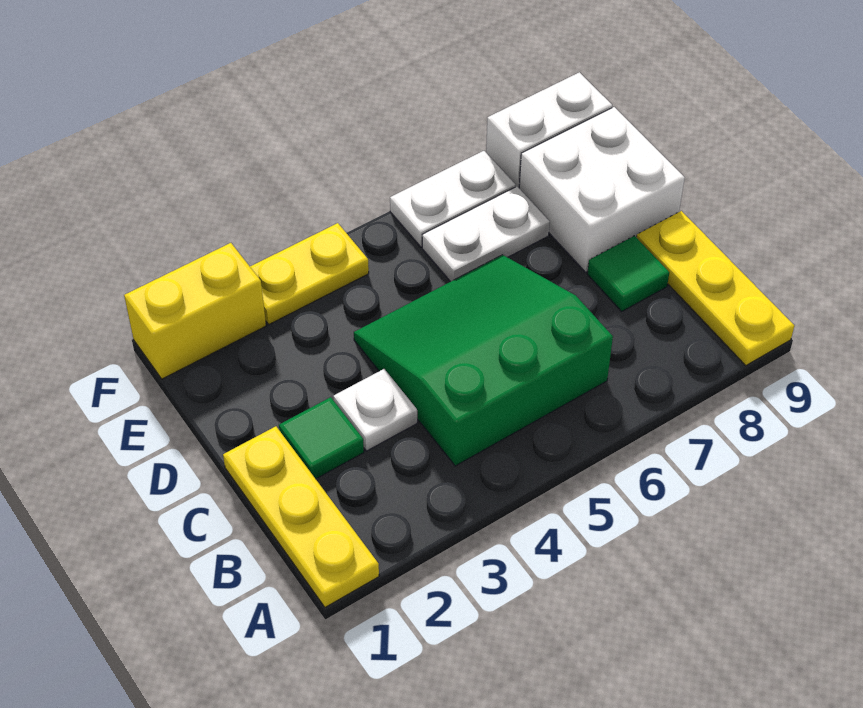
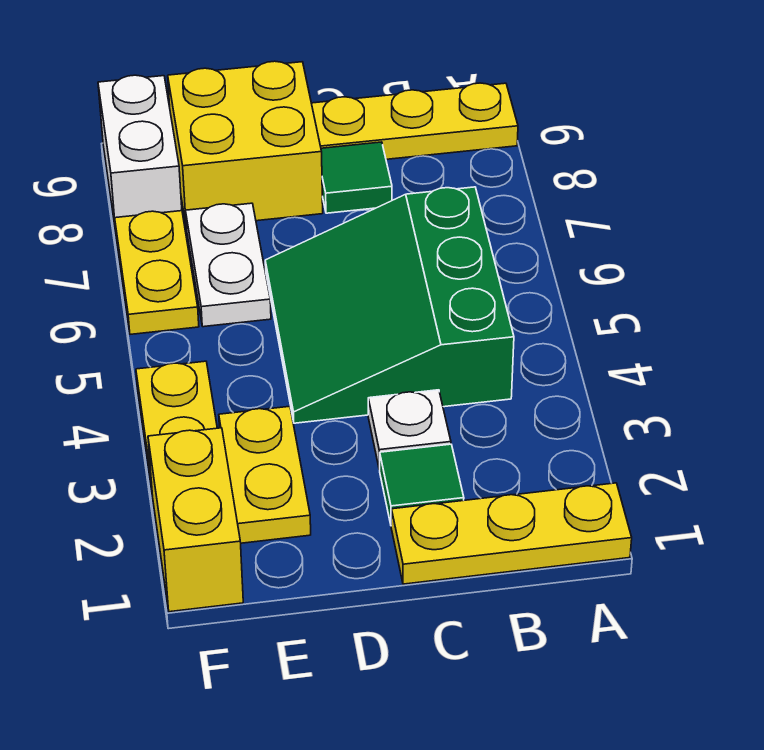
white brick D8:E9 level 1 -> yellow brick D8:E9 level 1
none -> yellow plate E2:E3 level 1
white plate F6:F7 level 1 -> yellow plate F6:F7 level 1

